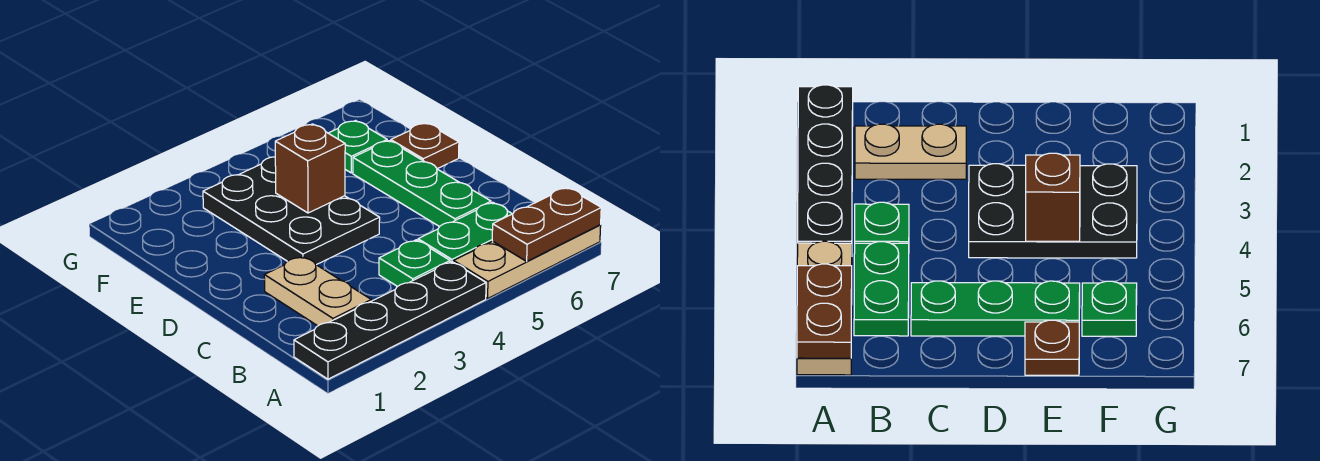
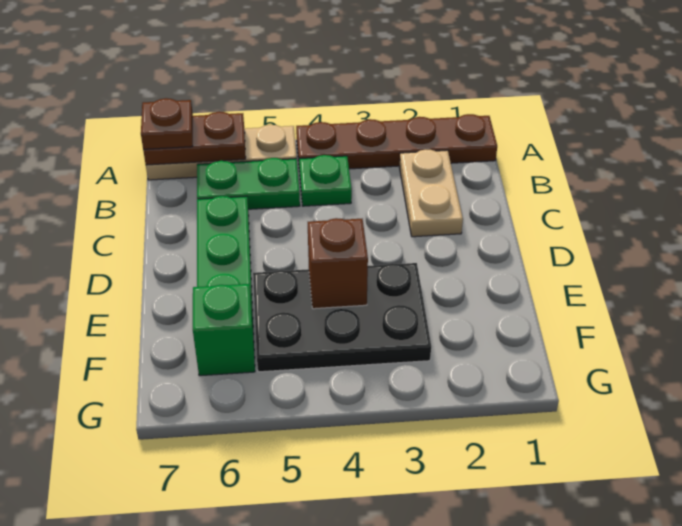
black plate A1:A4 level 1 -> brown plate A1:A4 level 1
black plate D3:F4 level 1 -> black plate E3:F5 level 1
brown plate E7 level 1 -> brown plate A7 level 3
green plate F6 level 1 -> green brick F6 level 1

